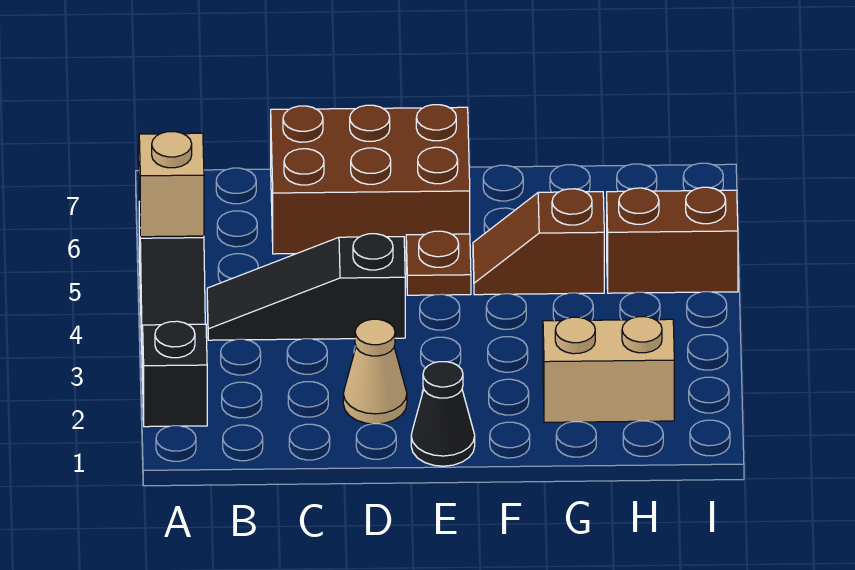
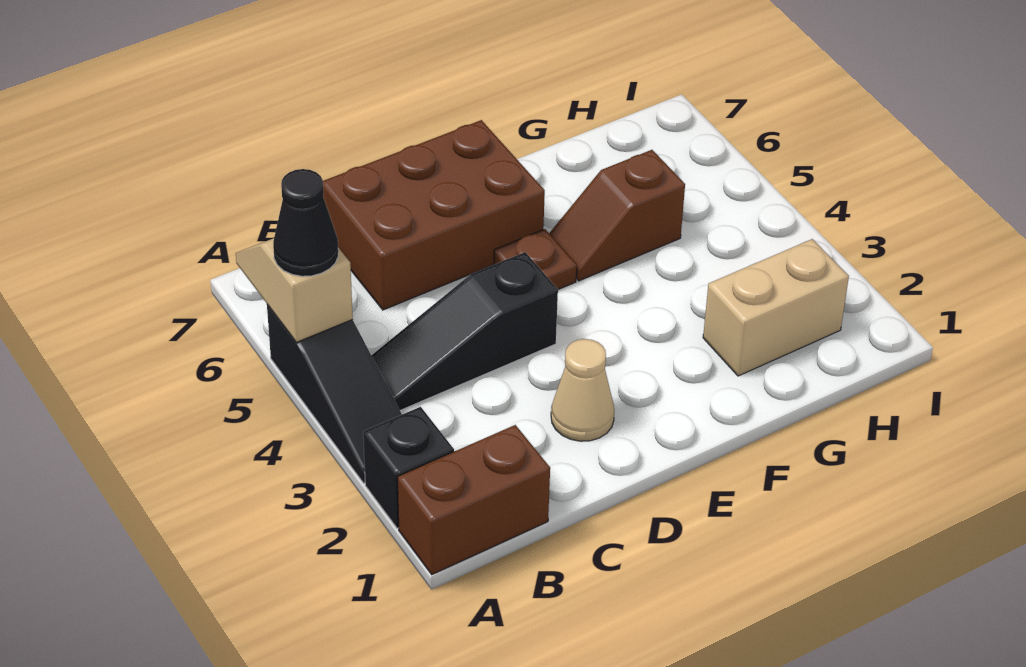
black cone E1 level 1 -> black cone A5 level 3
brown brick H5:I5 level 1 -> brown brick A1:B1 level 1

